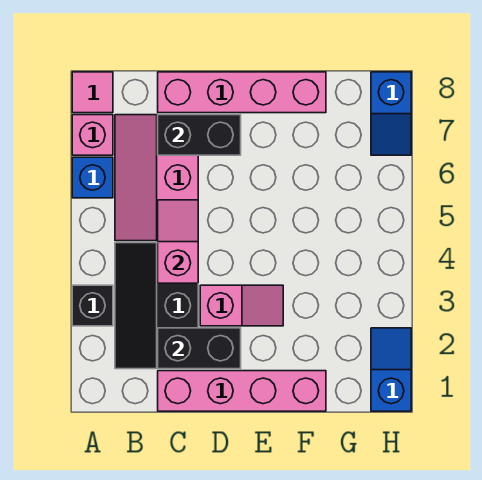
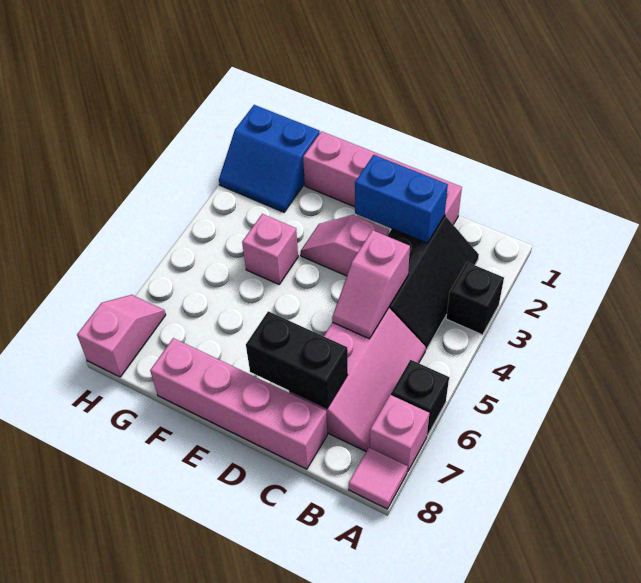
blue brick A6 level 1 -> black brick A6 level 1
black brick C2:D2 level 2 -> blue brick C2:D2 level 2
none -> pink brick F4 level 1
blue slope H1:H2 level 1 top 1 -> blue slope G1:H2 level 1 top 1
blue slope H7:H8 level 1 top 8 -> pink slope H7:H8 level 1 top 8

